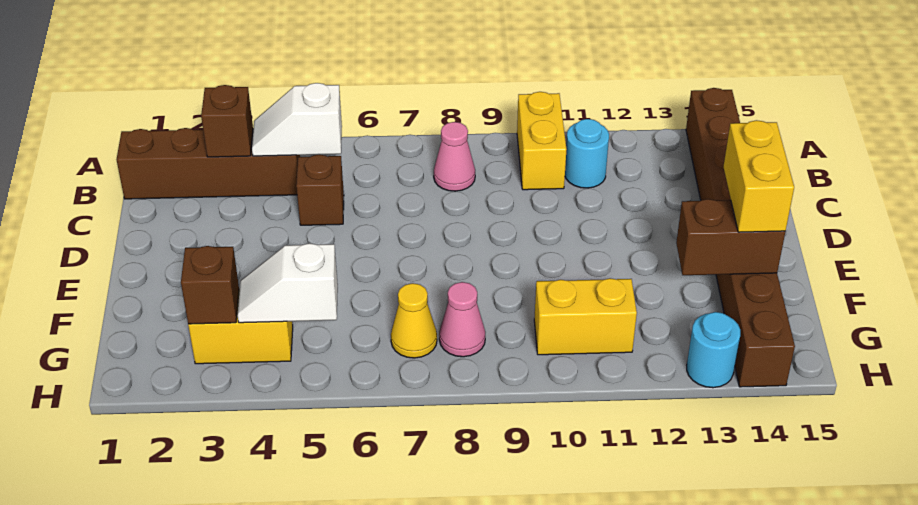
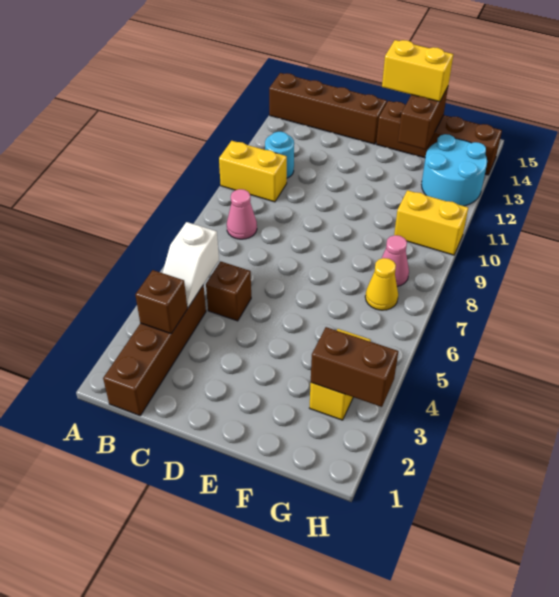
brown brick G3 level 2 -> brown brick G3:H3 level 2
white slope G4:G5 level 2 top 5 -> none
yellow brick G10:G11 level 1 -> yellow brick G10:H10 level 1
cyan round brick H13 level 1 -> cyan round brick G12:H13 level 1

